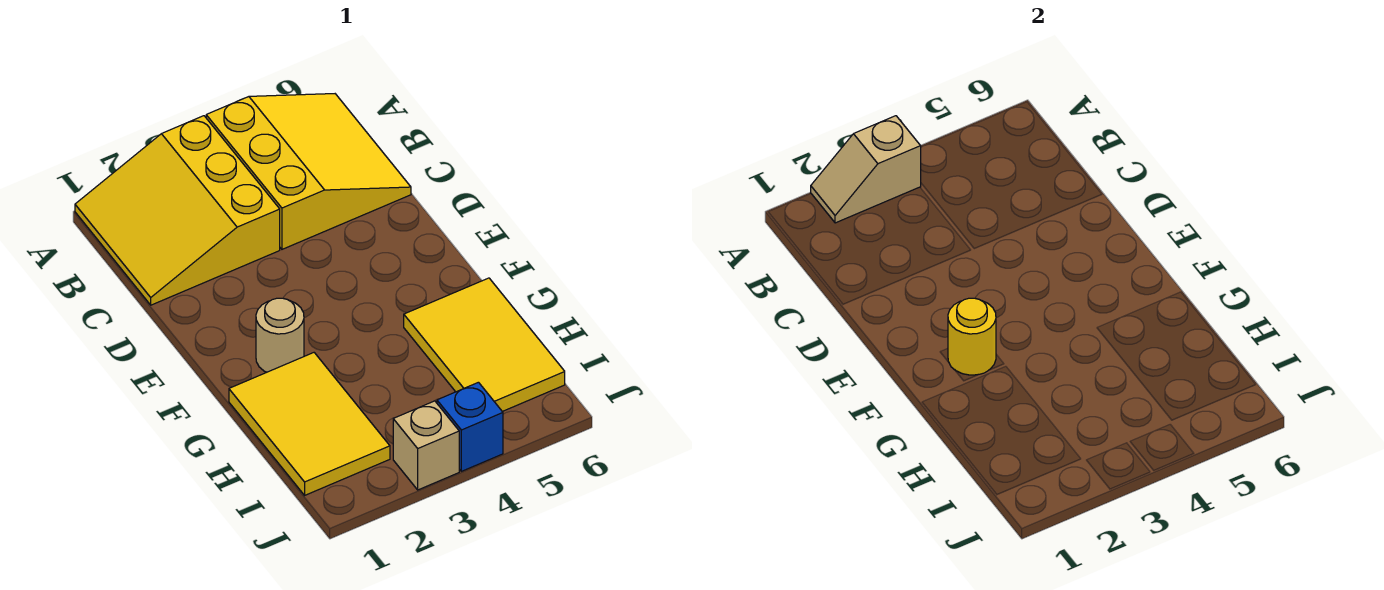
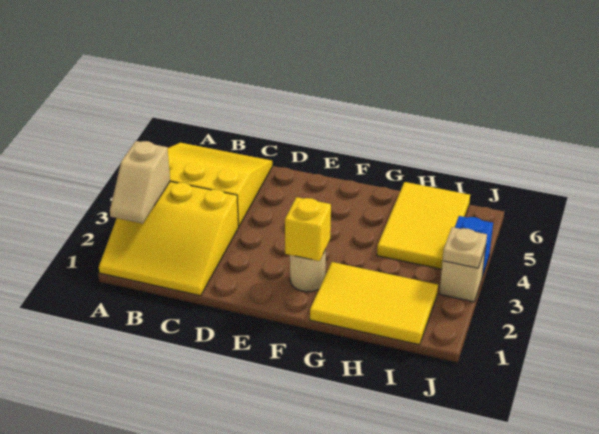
yellow round brick F2 level 2 -> yellow brick F2 level 2
yellow tile G5:I6 level 1 -> yellow tile H4:I6 level 1
none -> tan plate J3 level 2

